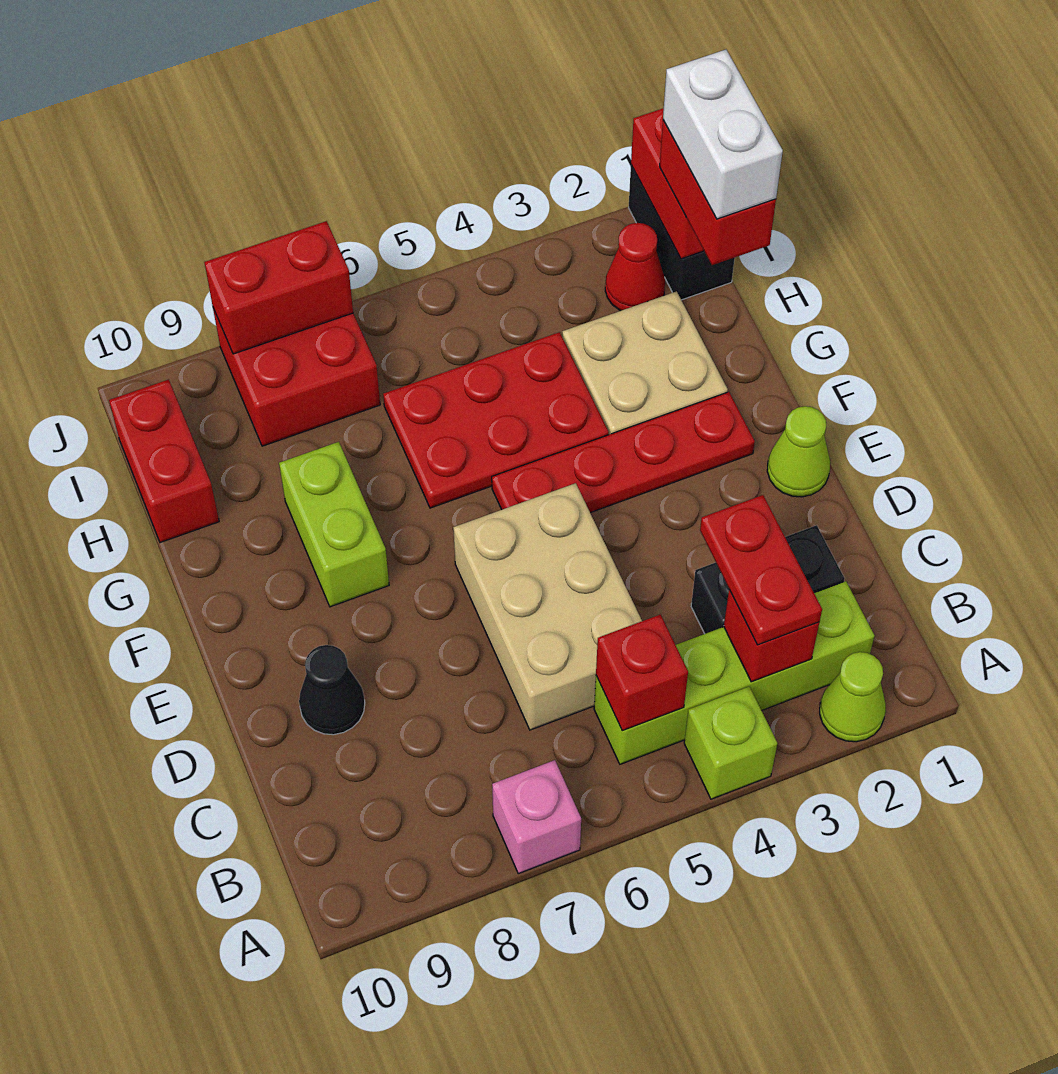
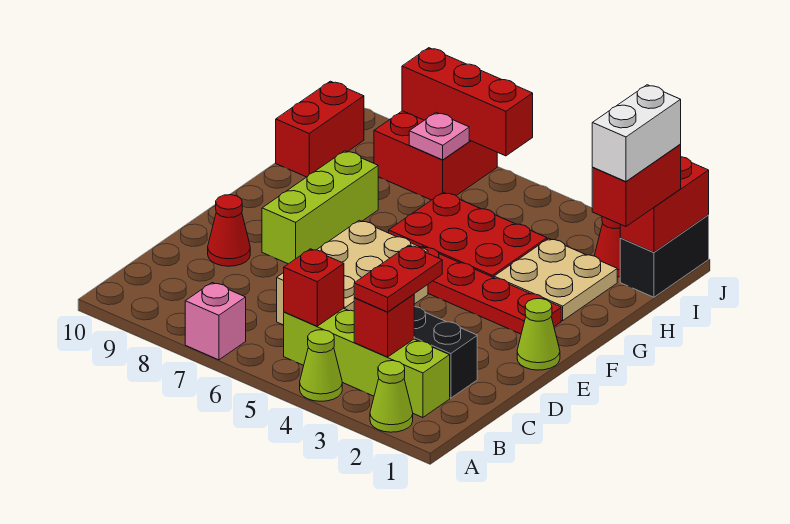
lime brick A4 level 1 -> lime cone A4 level 1
black cone D9 level 1 -> red cone D9 level 1
lime brick F8:G8 level 1 -> lime brick E8:G8 level 1
none -> pink plate I7 level 2
red brick J7:J8 level 2 -> red brick J6:J8 level 2

